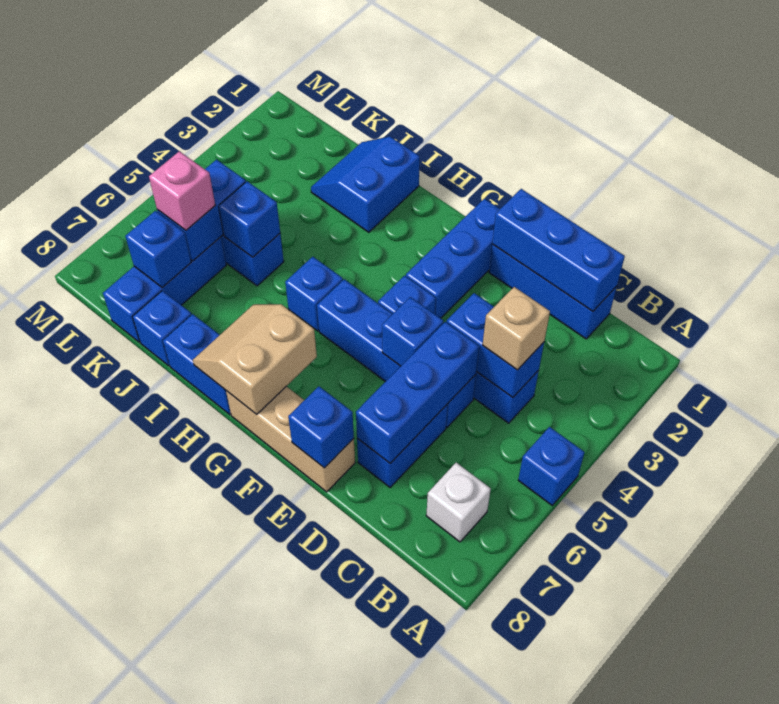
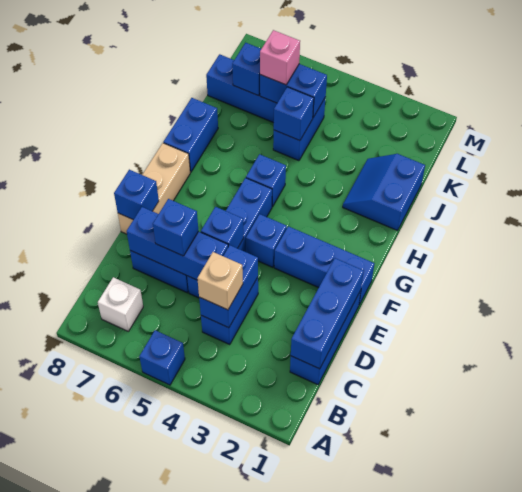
tan slope G7:H8 level 2 top G -> none
blue slope I1:J2 level 1 top I -> blue slope I1:J2 level 1 top 1
blue brick J8 level 1 -> blue brick D6 level 3

